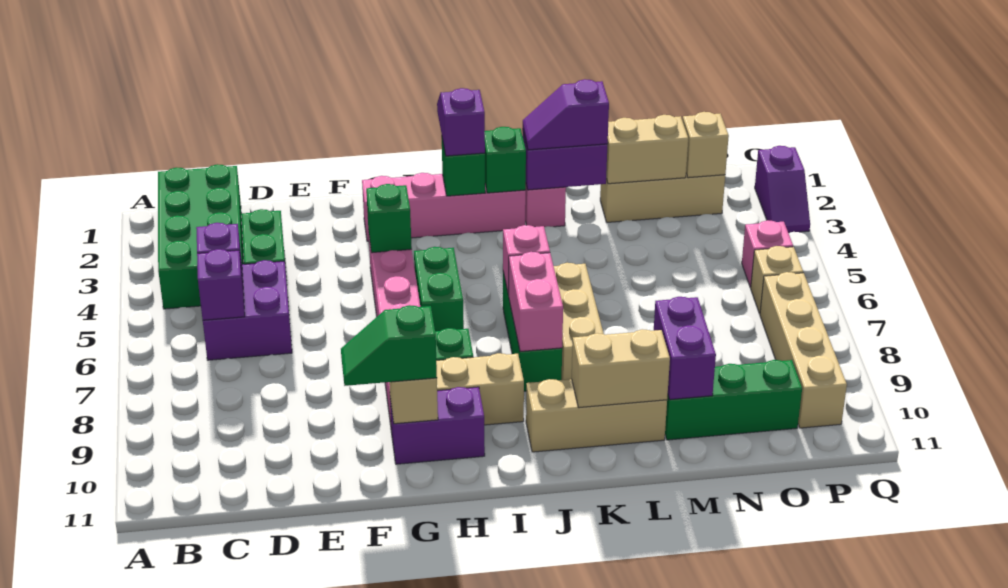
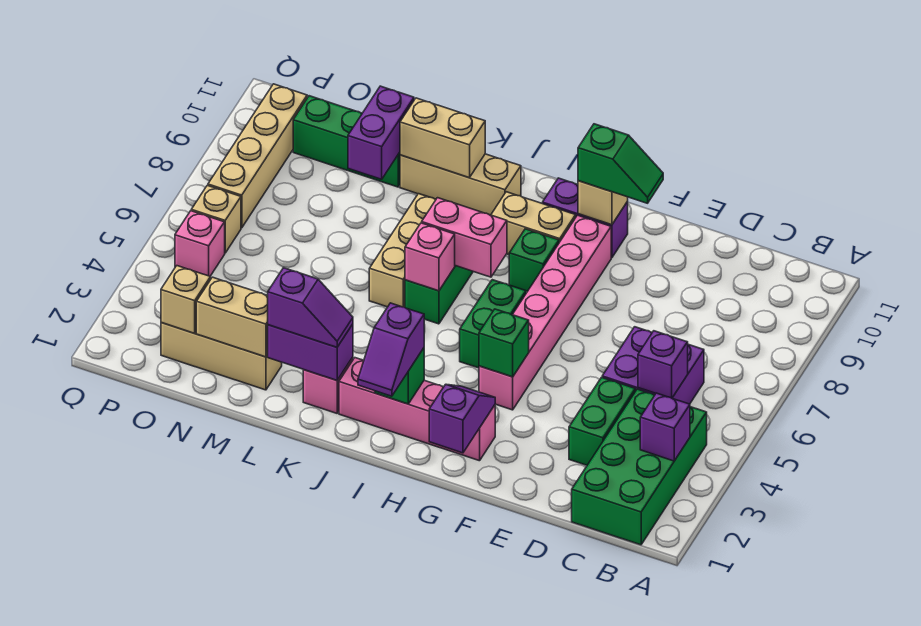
purple brick C6 level 2 -> purple brick B3 level 2
green brick J2 level 2 -> none
pink brick J7:J8 level 2 -> pink brick I7:J7 level 2
purple slope Q2:Q3 level 1 top 2 -> purple slope G1:G2 level 2 top 1

